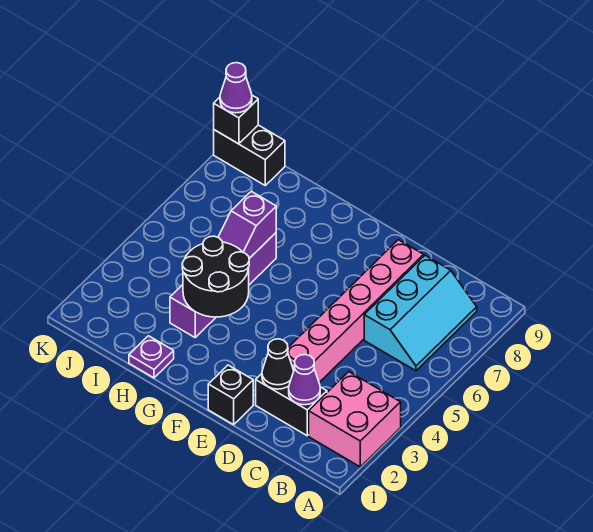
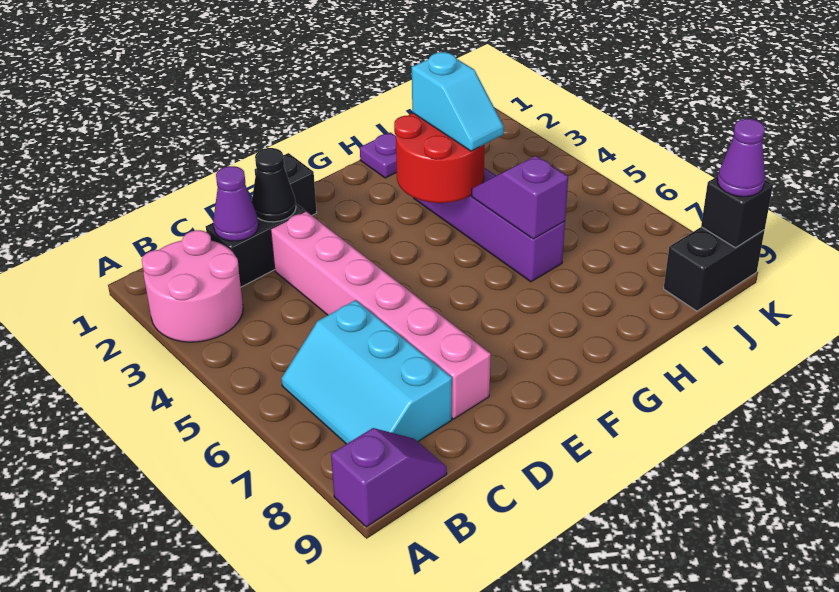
pink brick A2:B3 level 1 -> pink round brick A2:B3 level 1
none -> purple slope A9:B9 level 1 top A
black round brick G3:H4 level 2 -> red round brick G3:H4 level 2
none -> cyan slope H3:H4 level 3 top 3

